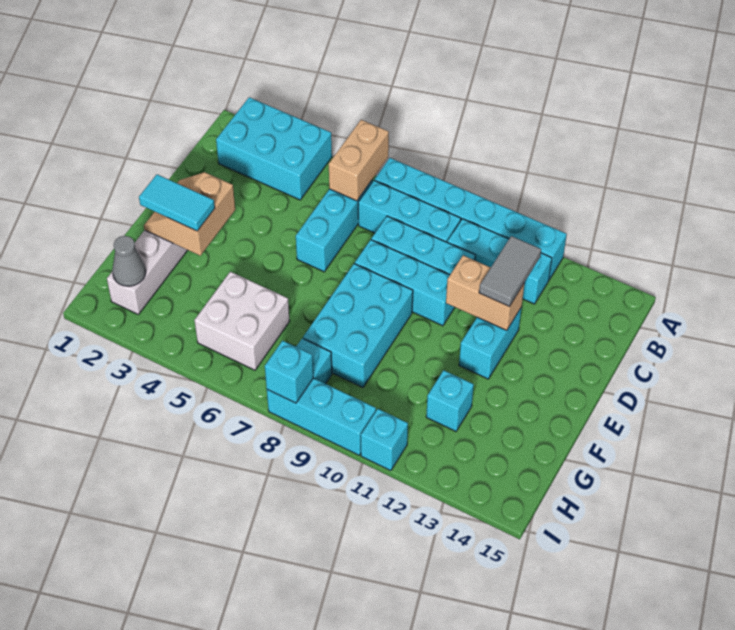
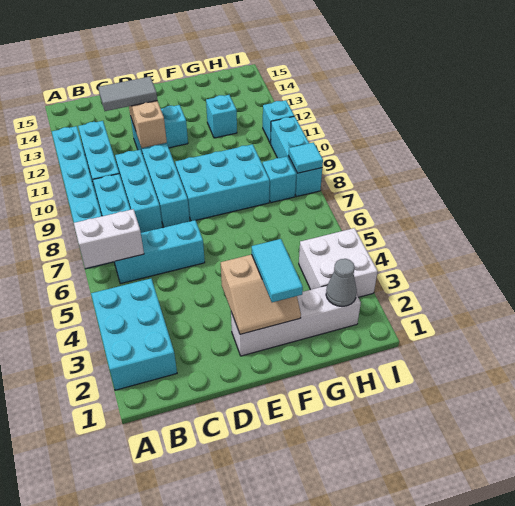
tan brick A6:B6 level 2 -> white brick A6:B6 level 2
white brick G5:H6 level 1 -> white brick H3:I4 level 1
cyan brick I8 level 2 -> cyan tile I8 level 2

